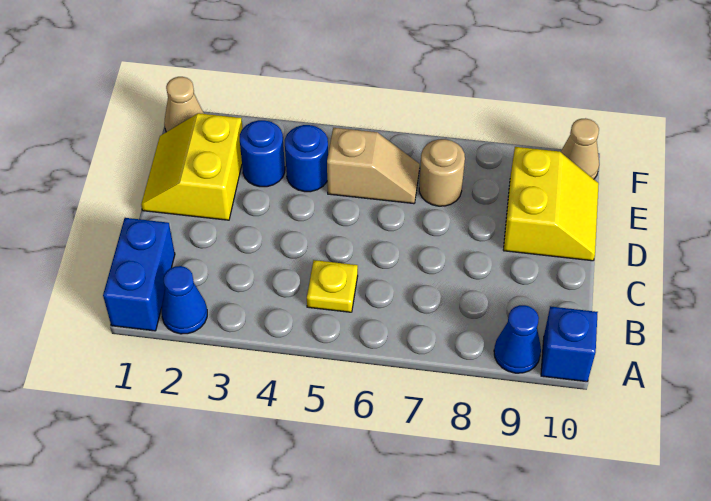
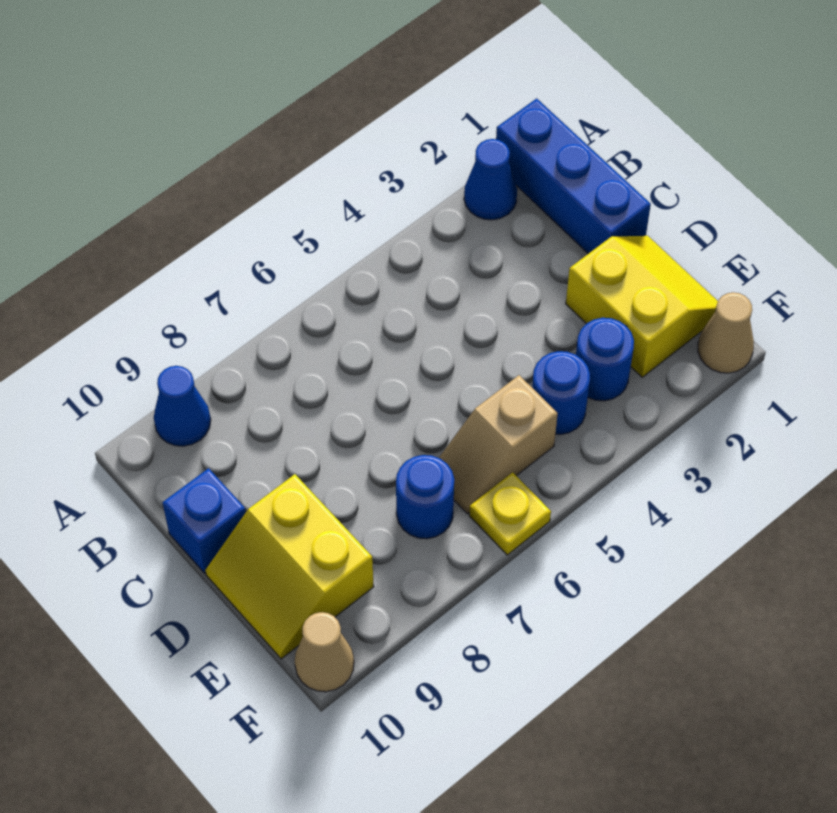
blue brick A1:B1 level 1 -> blue brick A1:C1 level 1
blue brick A10 level 1 -> blue brick C10 level 1
yellow plate B5 level 1 -> yellow plate F6 level 1
tan round brick E7 level 1 -> blue round brick E7 level 1

